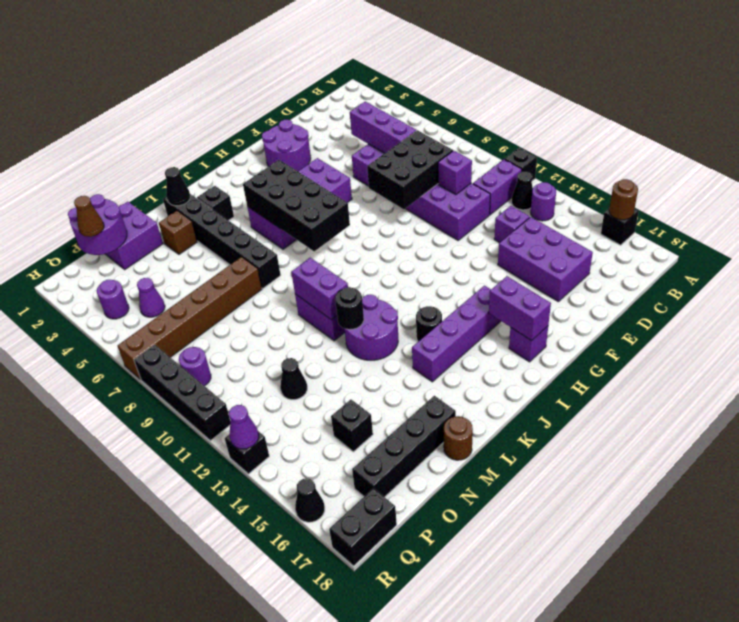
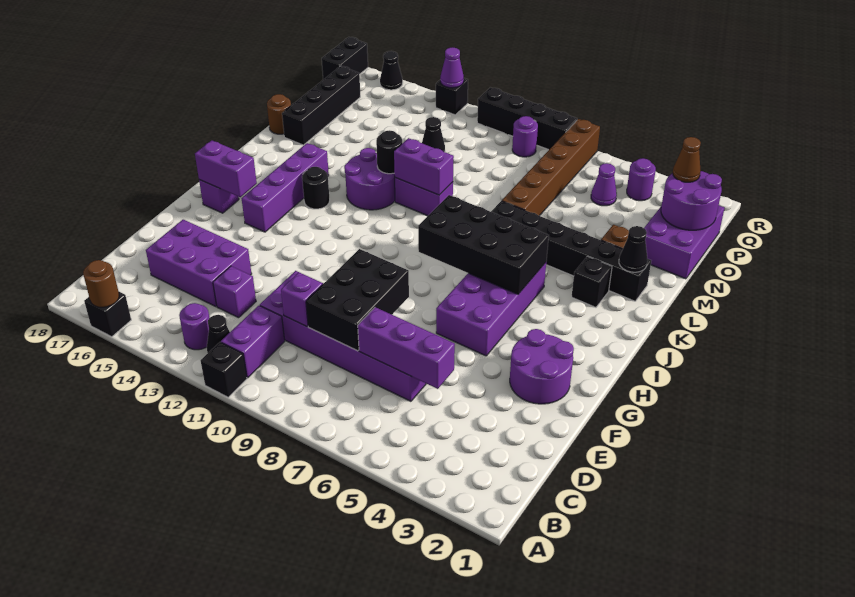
purple brick N1:O2 level 1 -> purple brick N1:P2 level 1
black brick O15 level 1 -> none

